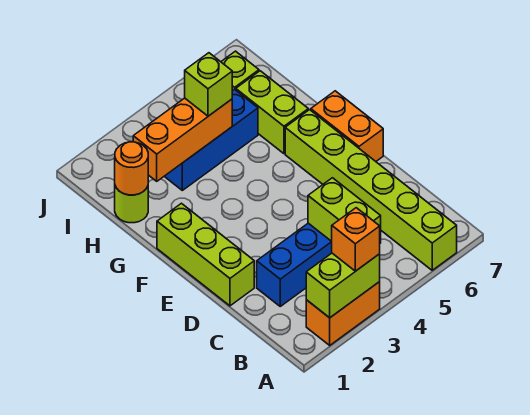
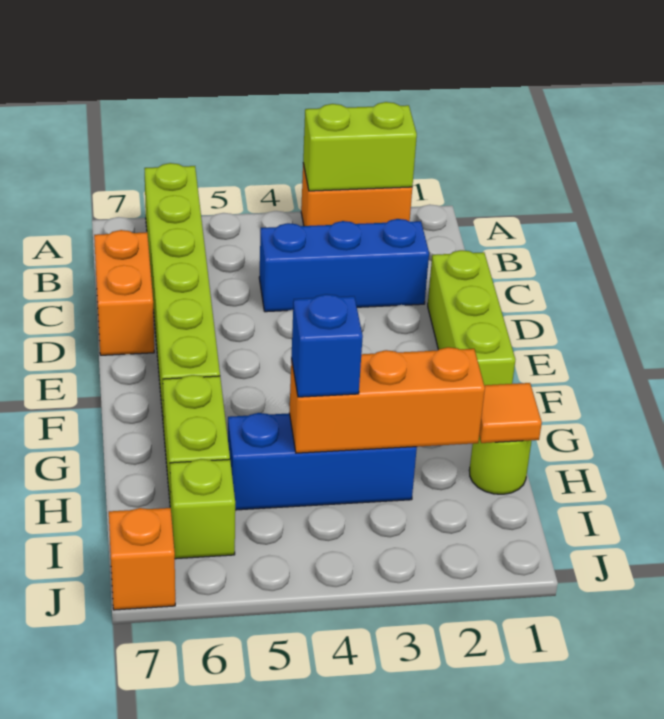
orange brick A3 level 3 -> orange brick J7 level 1
lime brick B4:C4 level 2 -> none
orange brick E7:F7 level 1 -> orange brick C7:D7 level 1
orange round brick H1 level 2 -> orange tile H1 level 2
lime brick H4 level 3 -> blue brick H4 level 3

